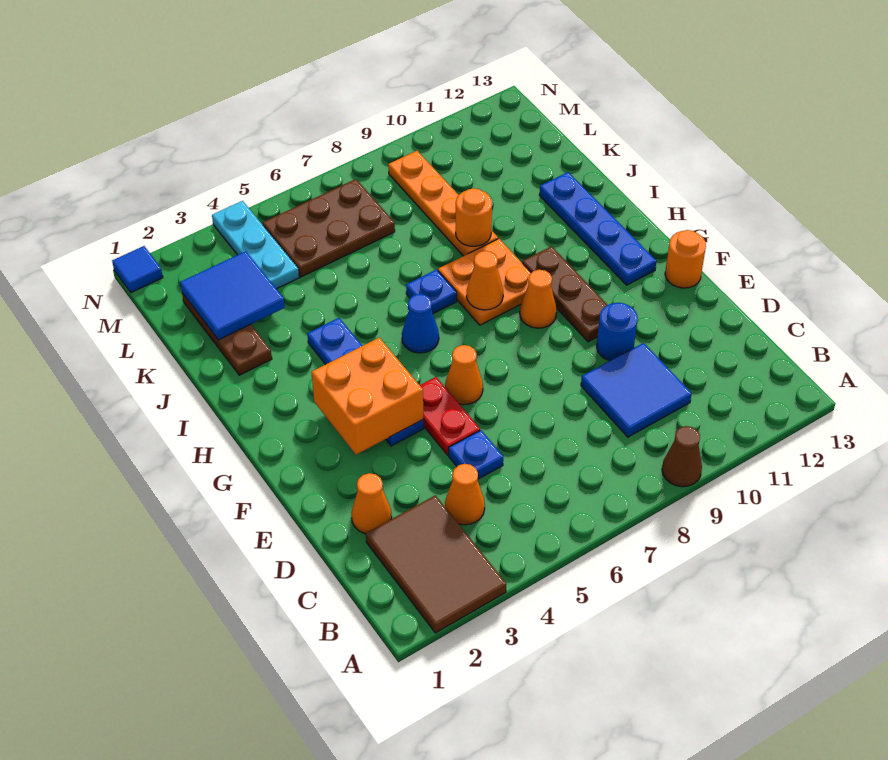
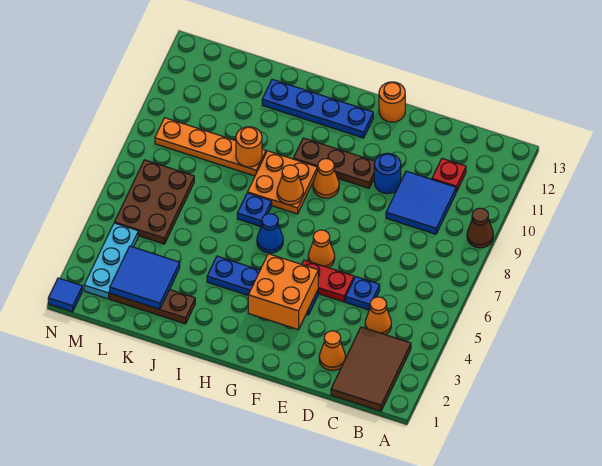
brown tile A2:C3 level 1 -> brown tile B1:C3 level 1
none -> red plate C11 level 1
cyan plate L4:N4 level 1 -> cyan plate M2:M4 level 1

